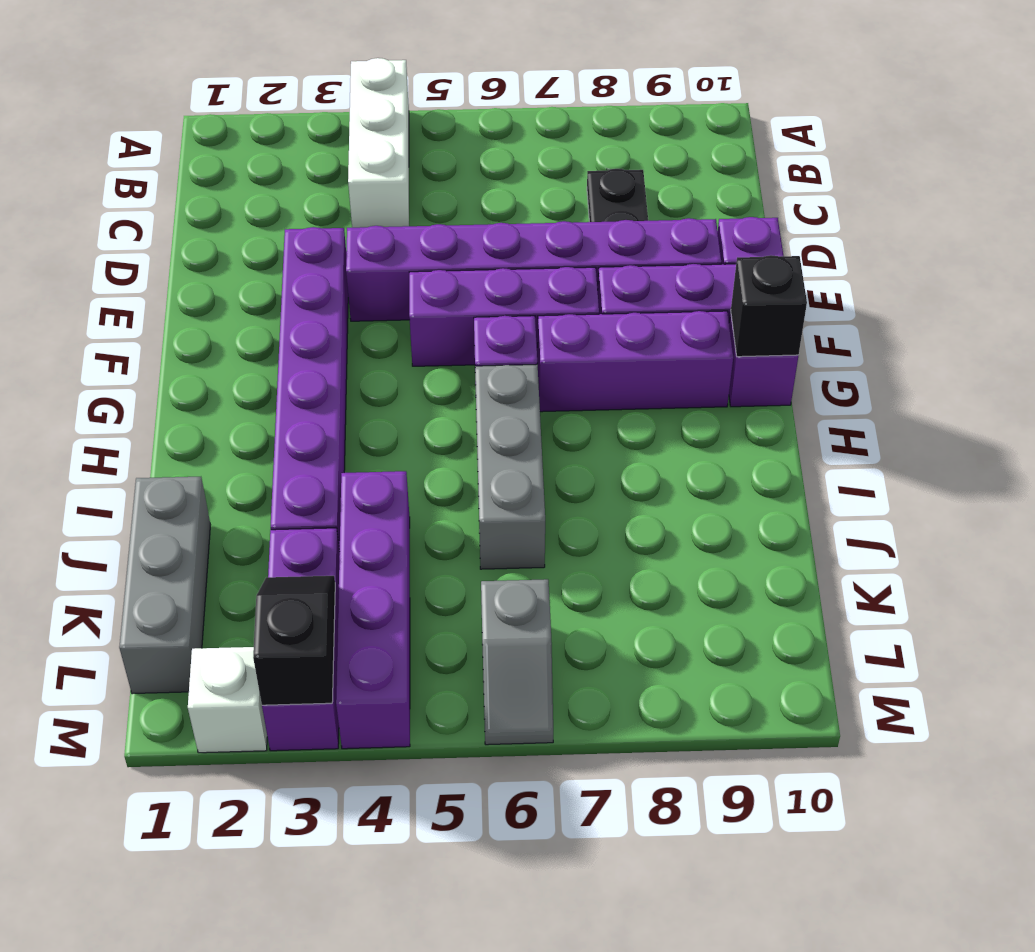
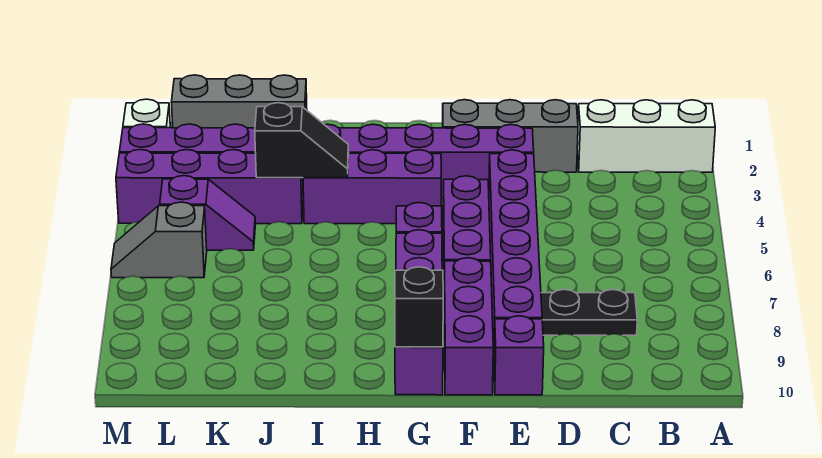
white brick A4:C4 level 1 -> white brick A2:C2 level 1
none -> purple brick G4:I4 level 1
grey brick H6:J6 level 1 -> grey brick D2:F2 level 1
none -> purple slope K5:L5 level 1 top L
black slope L3:M3 level 2 top M -> black slope I4:J4 level 2 top J

